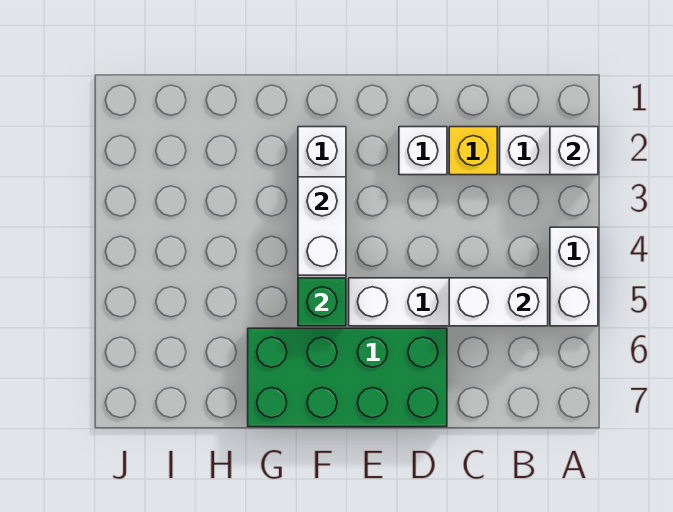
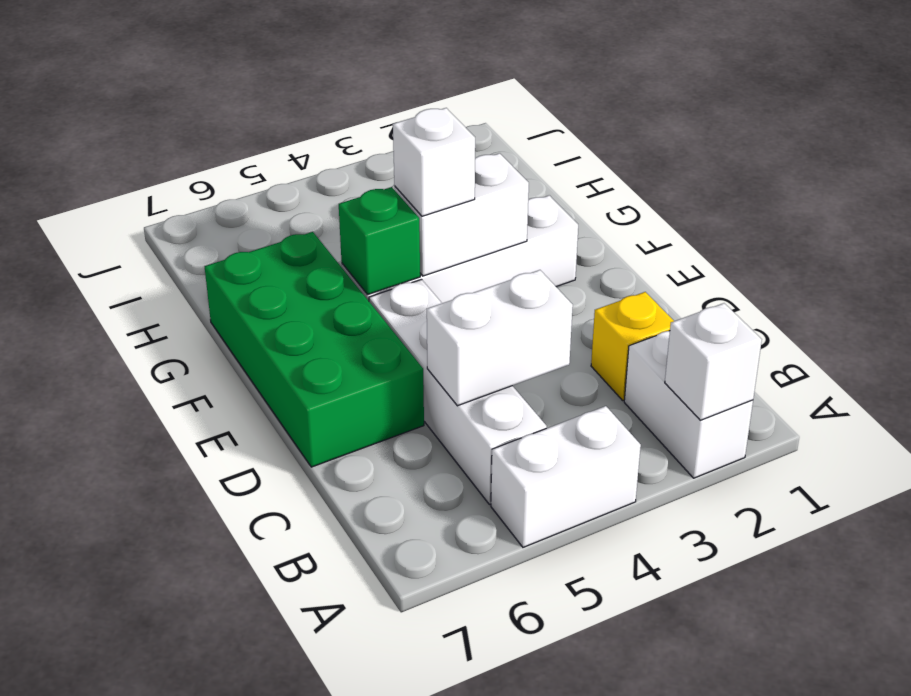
white brick B5:C5 level 2 -> white brick C4:C5 level 2
white brick D2 level 1 -> white brick F4 level 3

